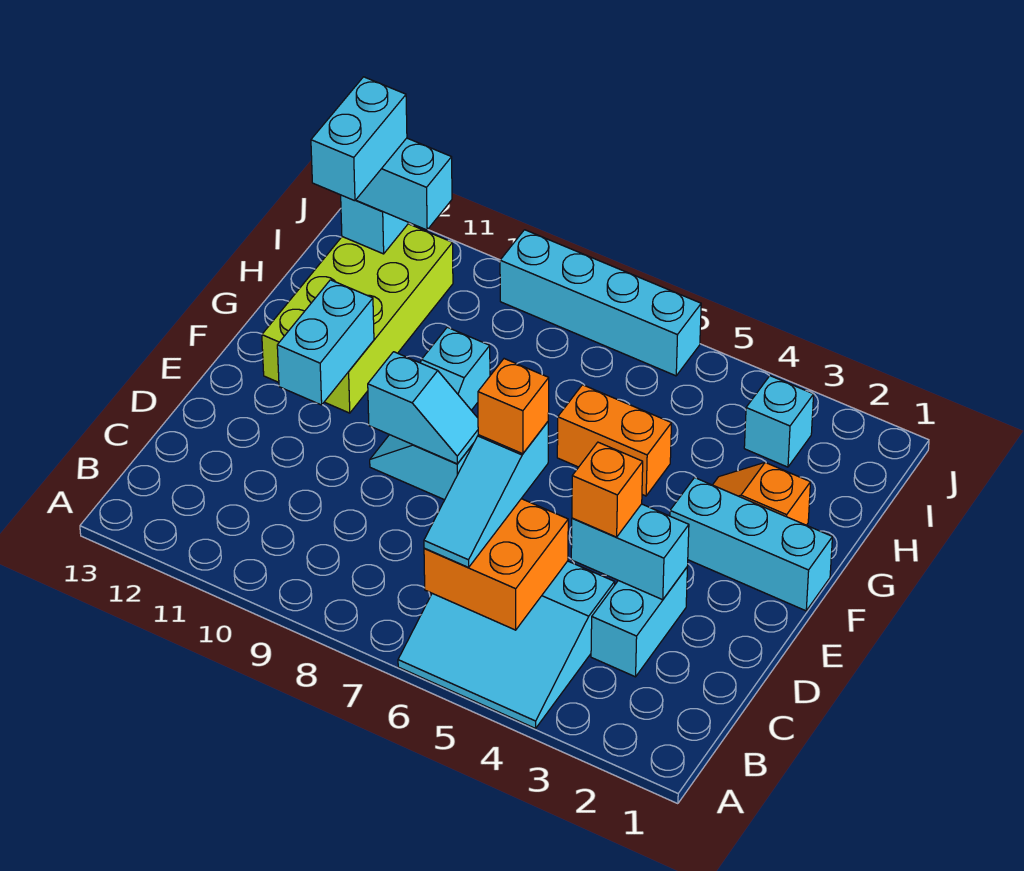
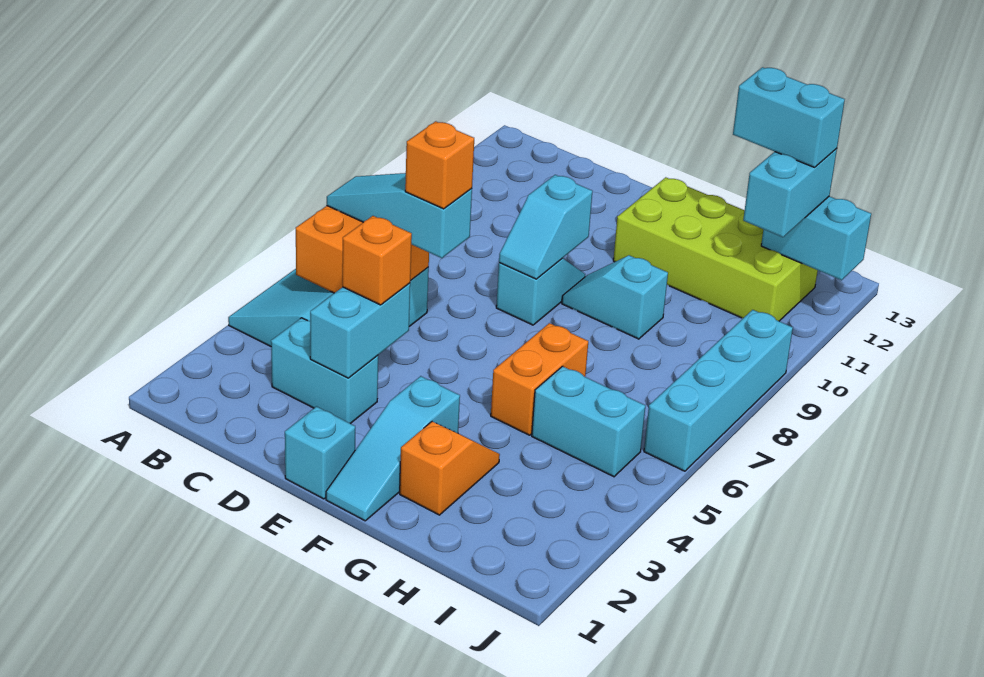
cyan brick E11:F11 level 2 -> cyan brick H5:I5 level 1
cyan brick F1:F3 level 1 -> cyan slope F1:F3 level 1 top 3
cyan brick I3 level 1 -> cyan brick E1 level 1

